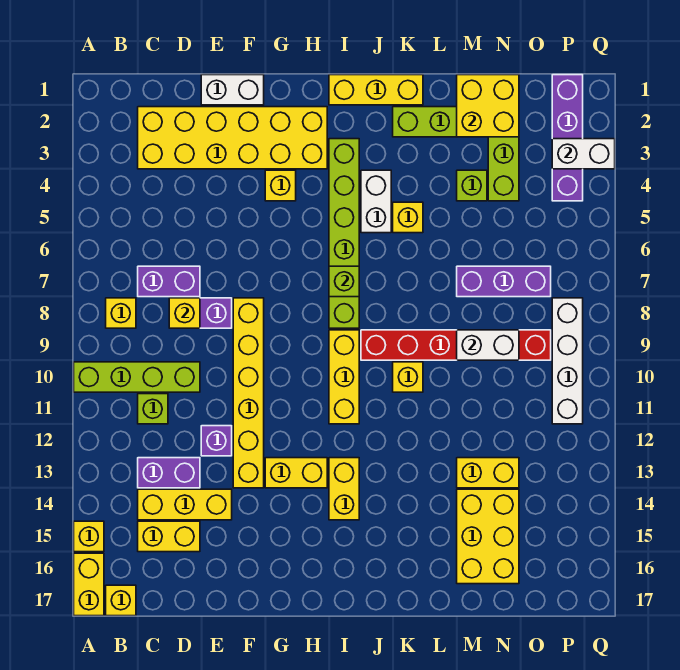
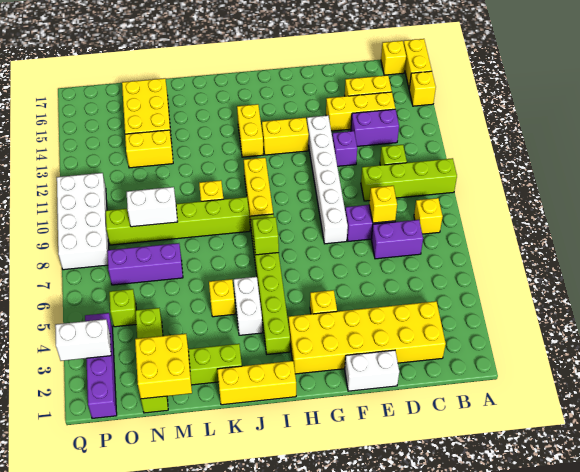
yellow brick F8:F13 level 1 -> white brick F8:F13 level 1
red brick J9:O9 level 1 -> lime brick J9:O9 level 1
lime brick M4 level 1 -> lime brick O5 level 1
white brick P8:P11 level 1 -> white brick P8:Q11 level 1

